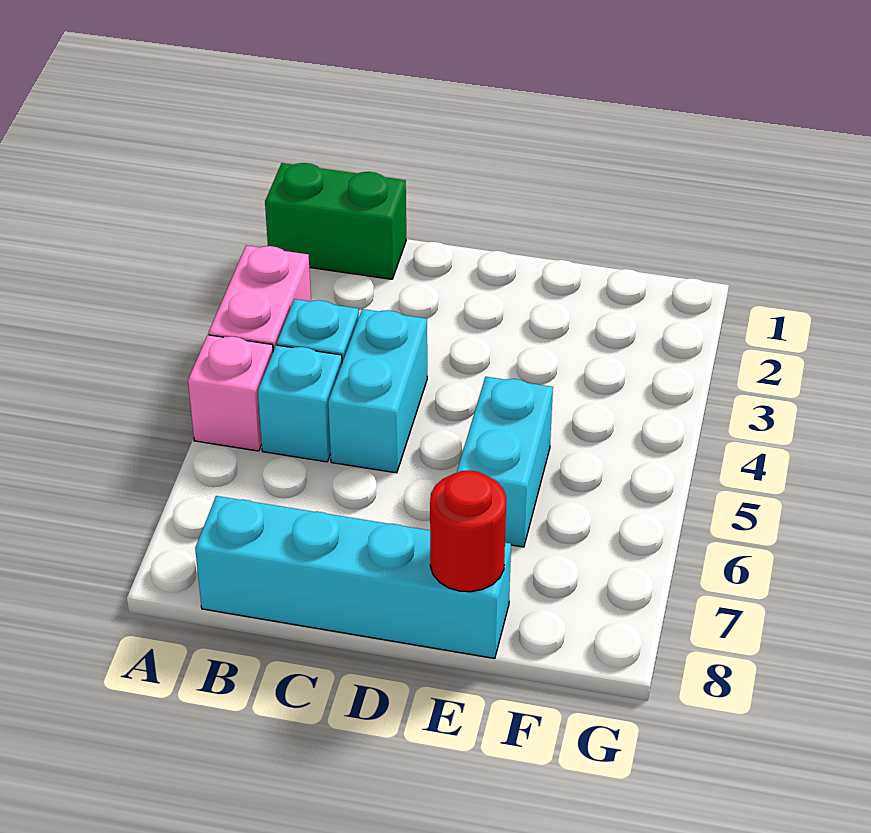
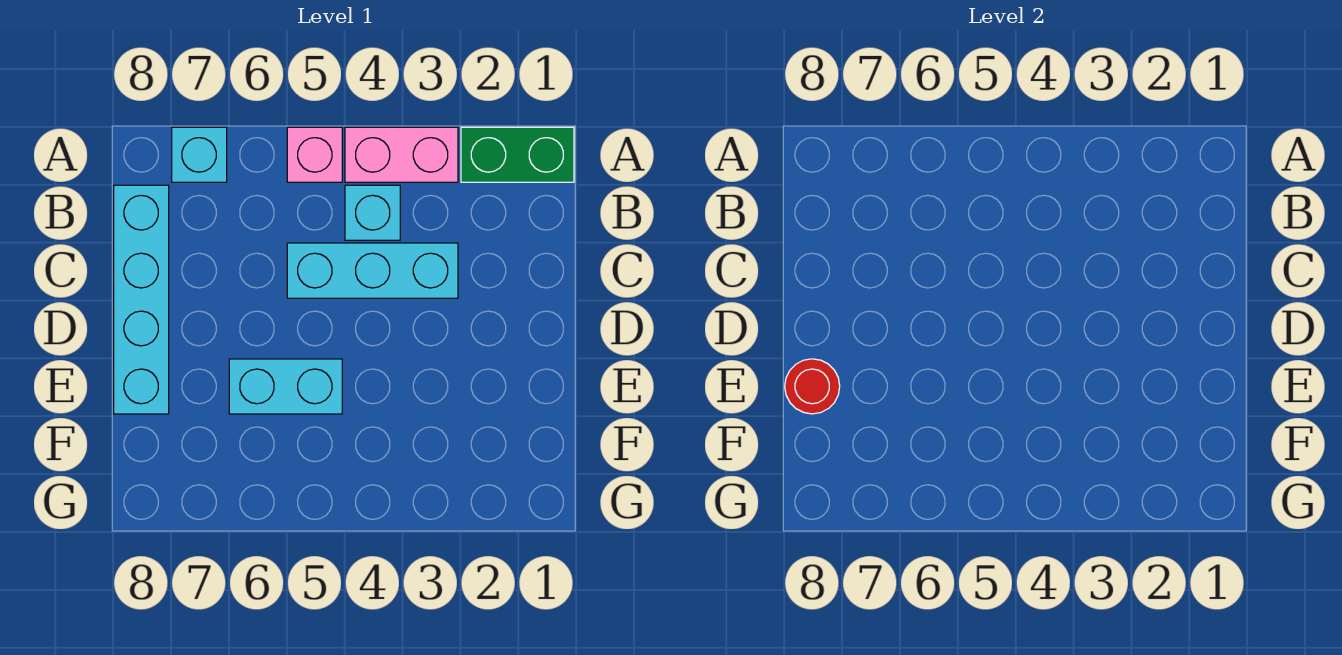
green brick A1:B1 level 1 -> green brick A1:A2 level 1
cyan brick B5 level 1 -> cyan brick A7 level 1
cyan brick C4:C5 level 1 -> cyan brick C3:C5 level 1

